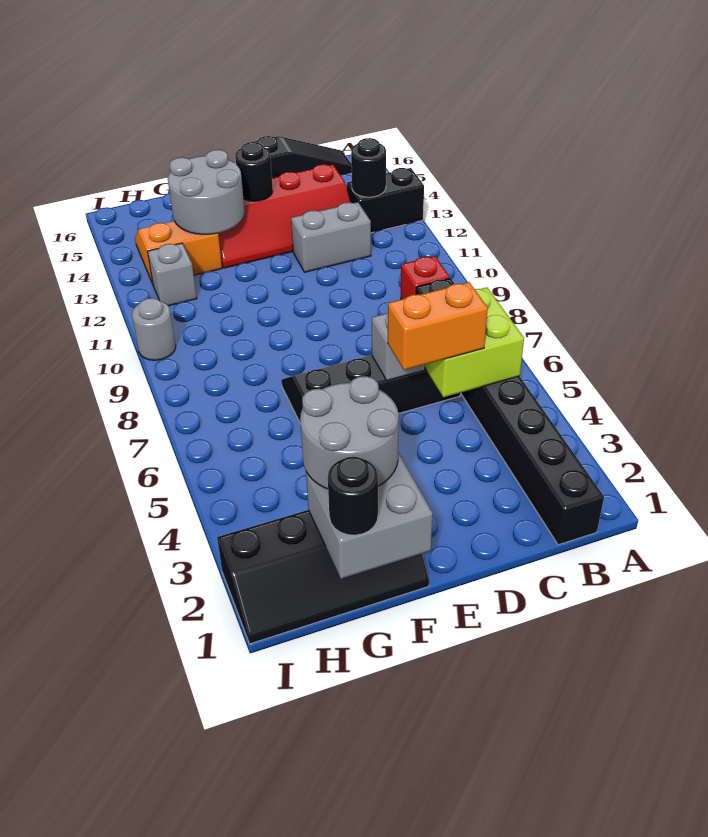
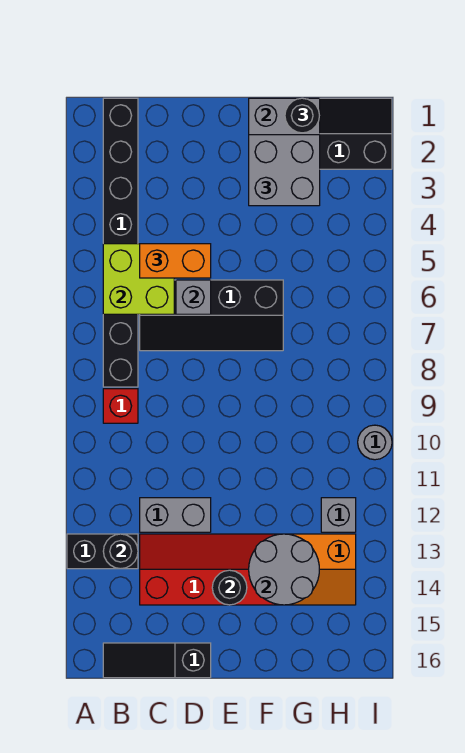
grey round brick F2:G3 level 3 -> grey brick F2:G3 level 3

